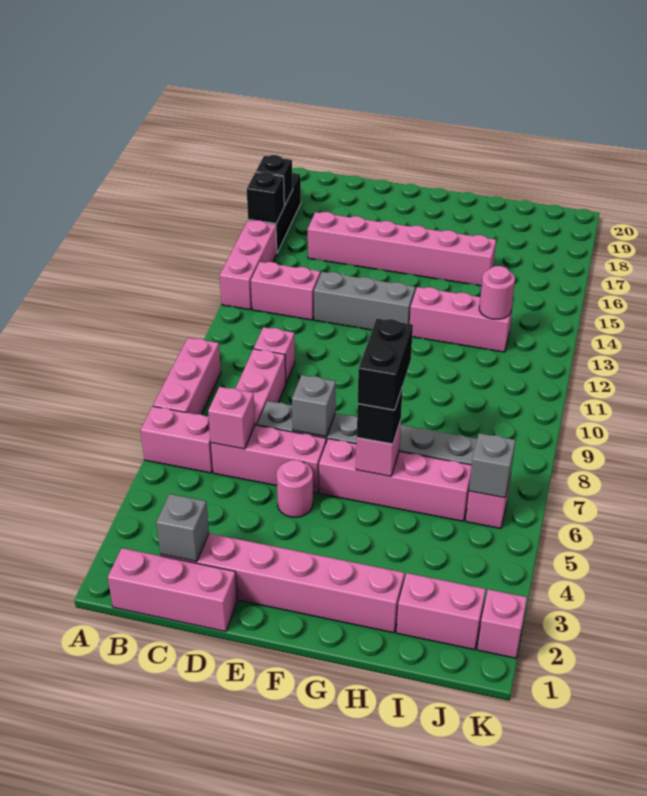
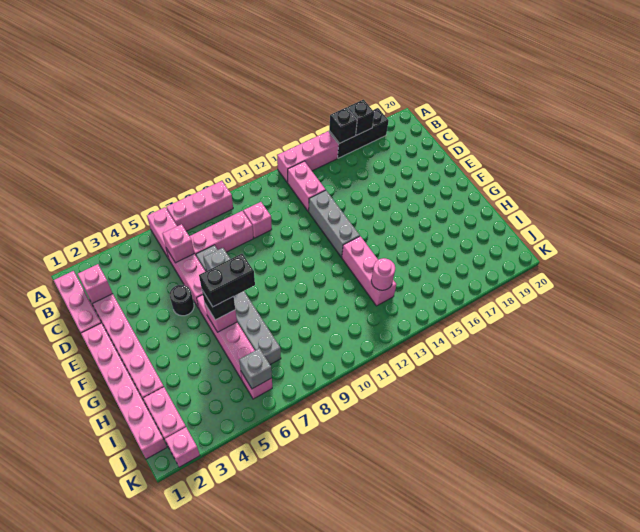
grey brick C2 level 2 -> pink brick C2 level 2
pink brick C16:H16 level 1 -> pink brick E1:J1 level 1
pink round brick E5 level 1 -> black round brick E5 level 1

